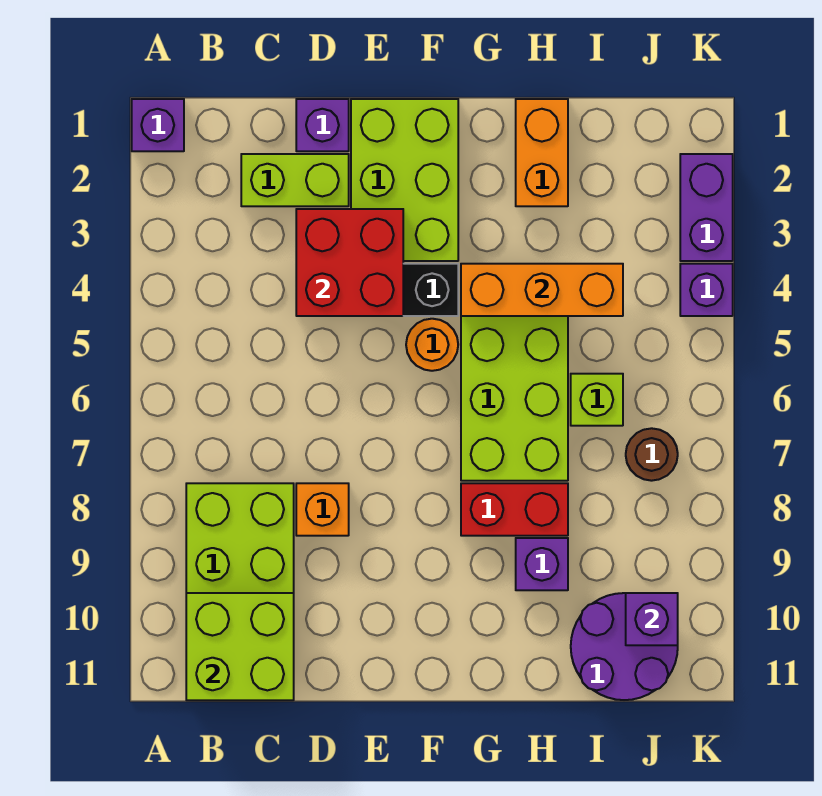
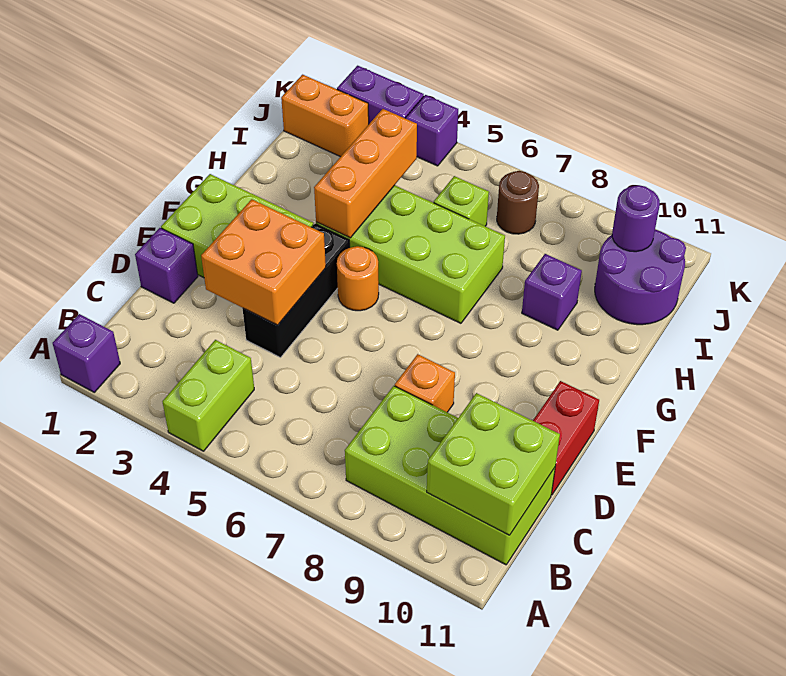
lime brick C2:D2 level 1 -> lime brick A4:B4 level 1
red brick D3:E4 level 2 -> orange brick D3:E4 level 2
red brick G8:H8 level 1 -> red brick D11:E11 level 1
orange brick H1:H2 level 1 -> orange brick J1:J2 level 1
purple brick J10 level 2 -> purple round brick J10 level 2

